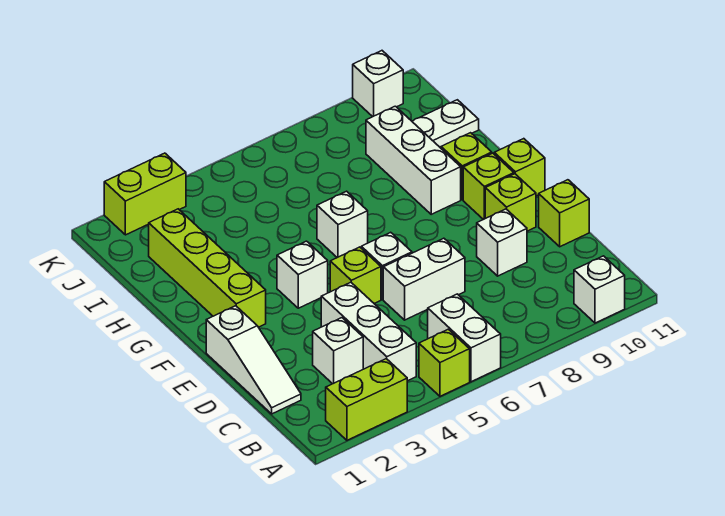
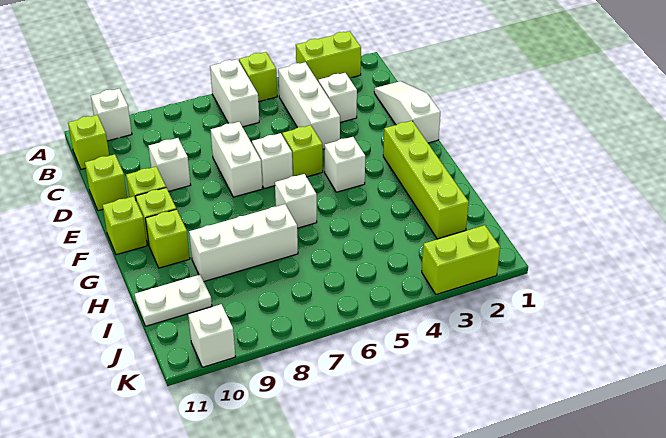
none -> lime brick B11 level 1
white brick D6:D7 level 1 -> white brick D7:E7 level 1
white brick G9:I9 level 1 -> white brick H7:H9 level 1

